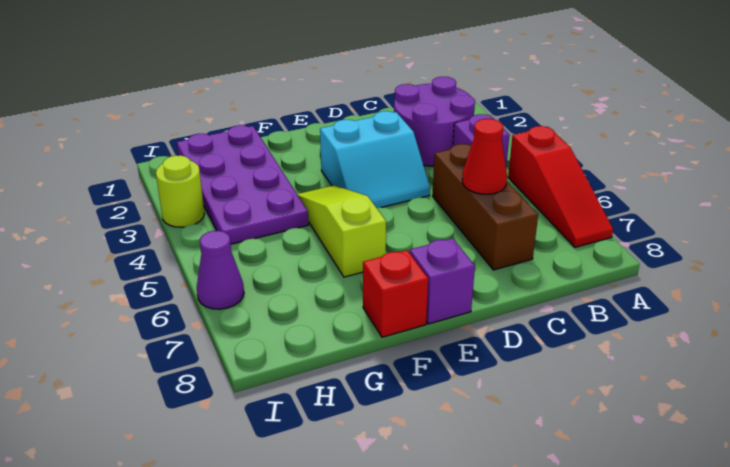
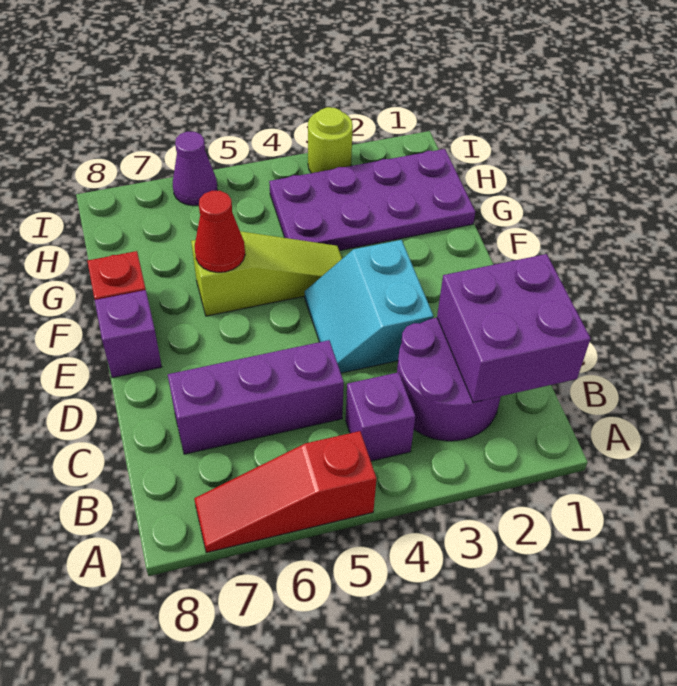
none -> purple brick B1:C2 level 2
brown brick C5:C7 level 1 -> purple brick C5:C7 level 1
red cone C6 level 2 -> red cone F6 level 2

